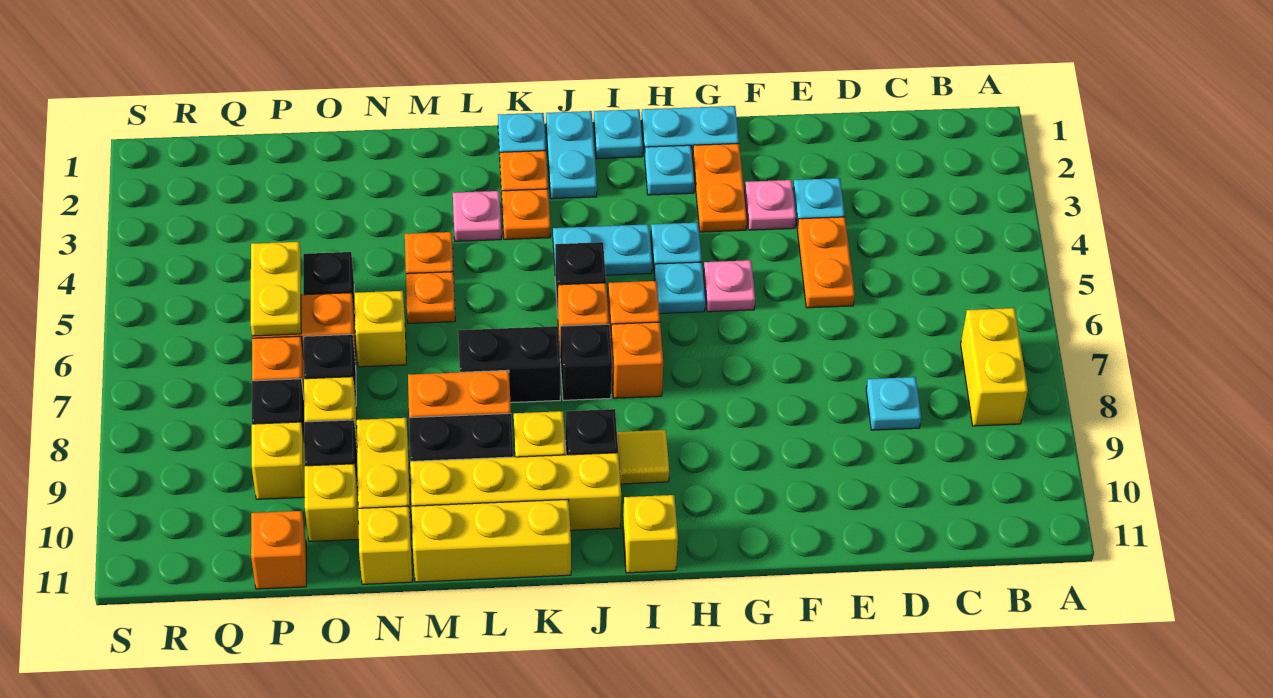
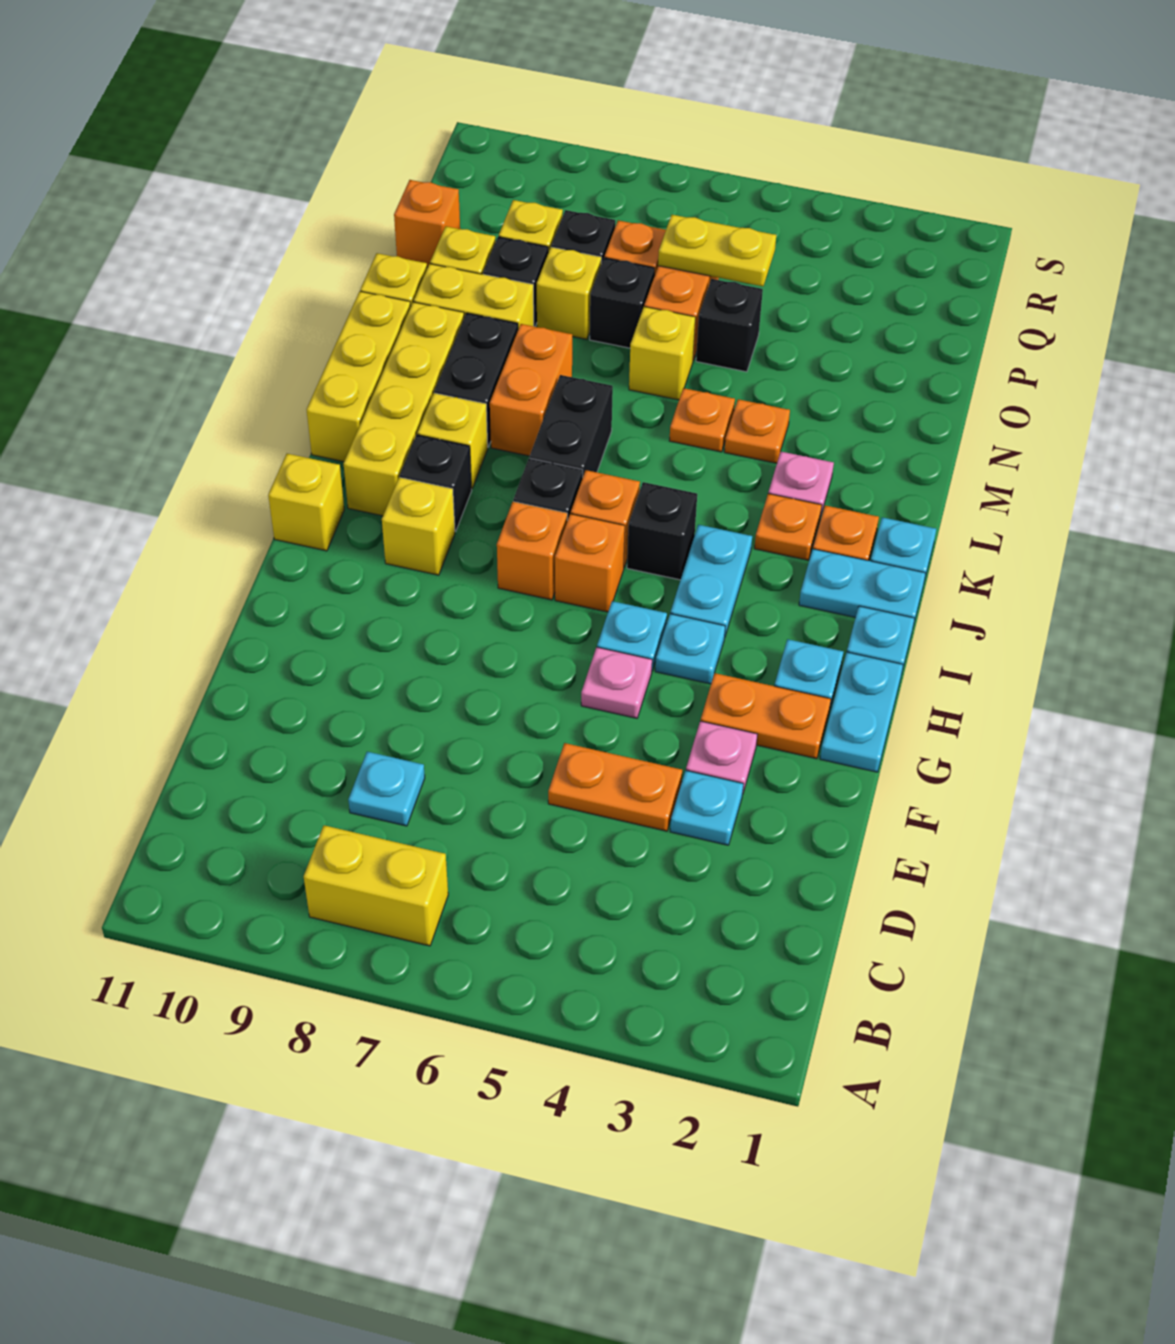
yellow tile I9 level 1 -> yellow brick I9 level 1

